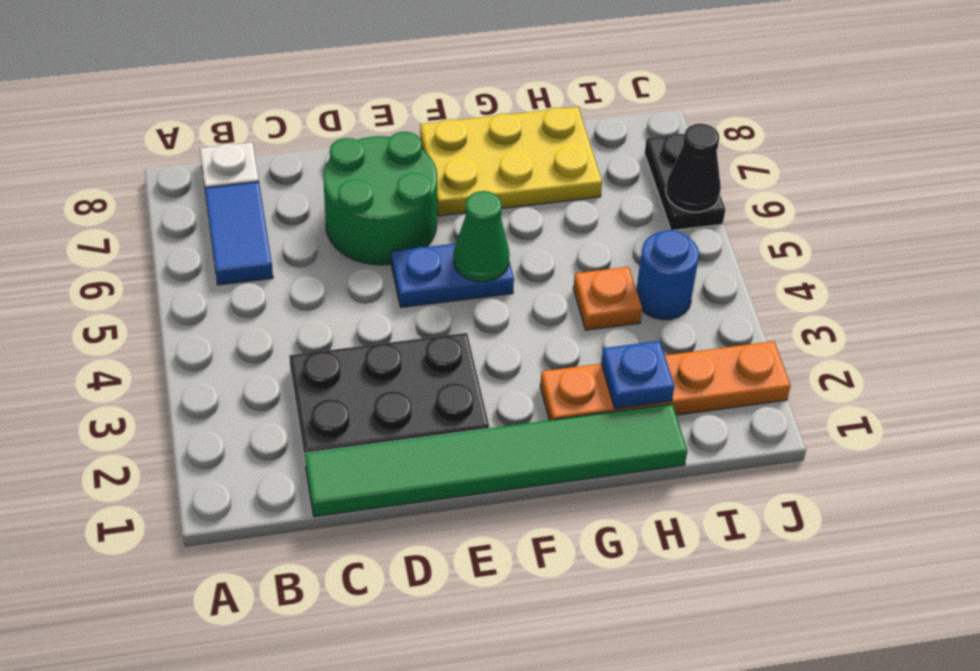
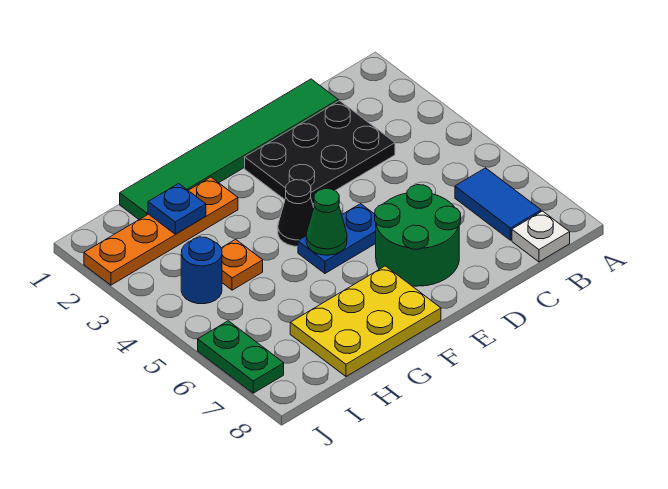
black plate J6:J7 level 1 -> green plate J6:J7 level 1
black cone J6 level 2 -> black cone F4 level 1

